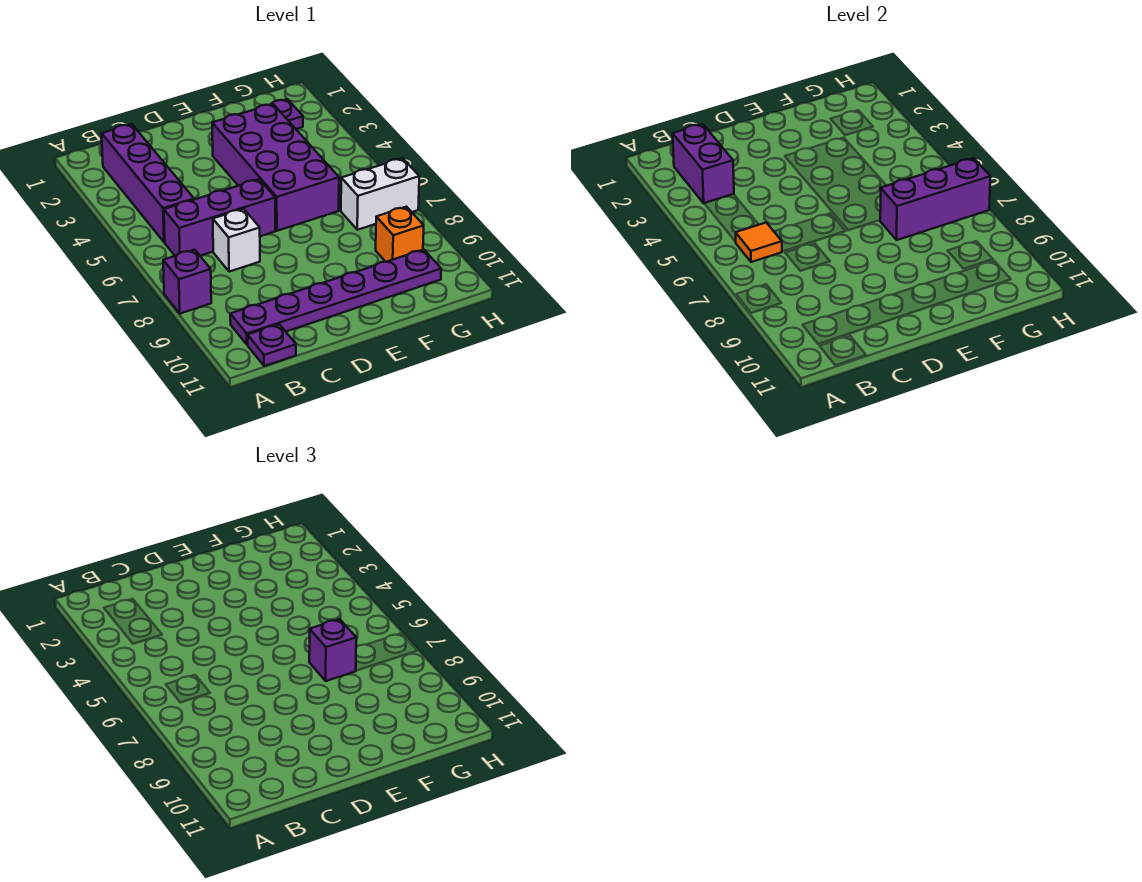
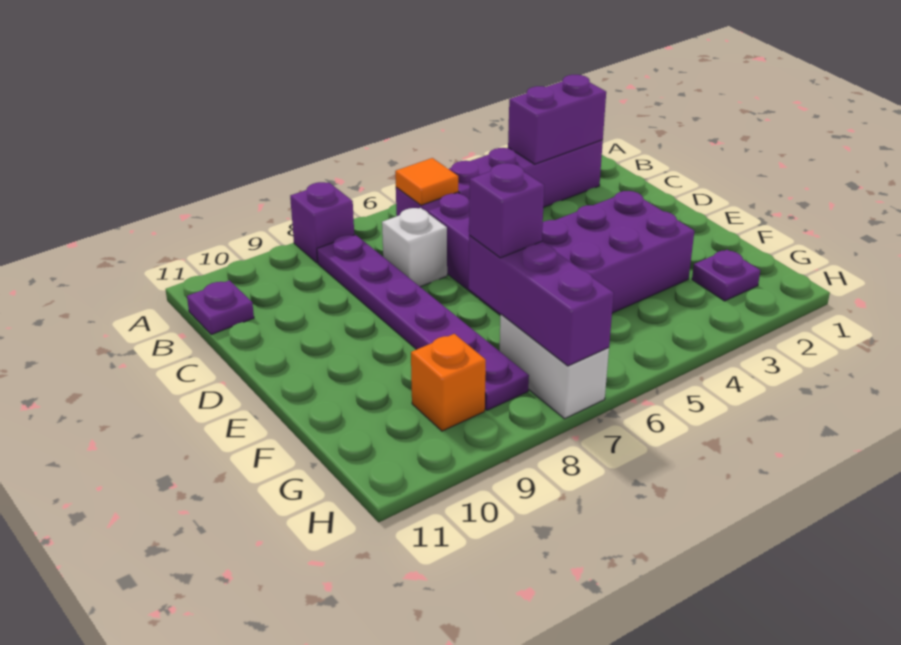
purple plate B10:G10 level 1 -> purple plate B8:G8 level 1

